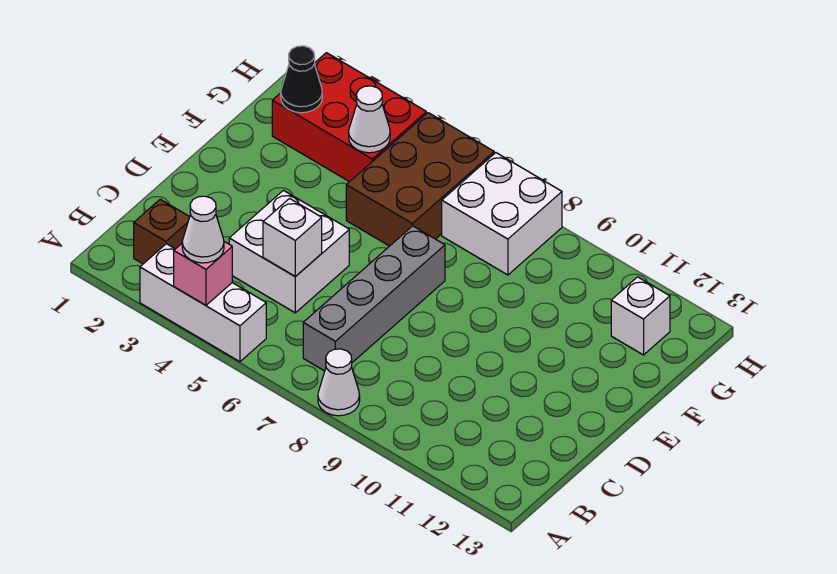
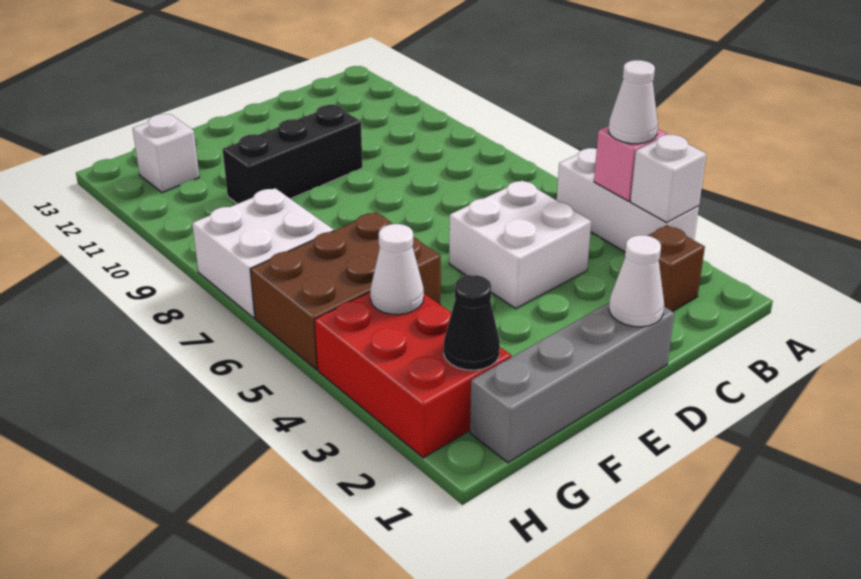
white cone A8 level 1 -> white cone D1 level 2
grey brick B7:E7 level 1 -> grey brick D1:G1 level 1
white brick C5 level 2 -> white brick A3 level 2
none -> black brick D10:F10 level 1

